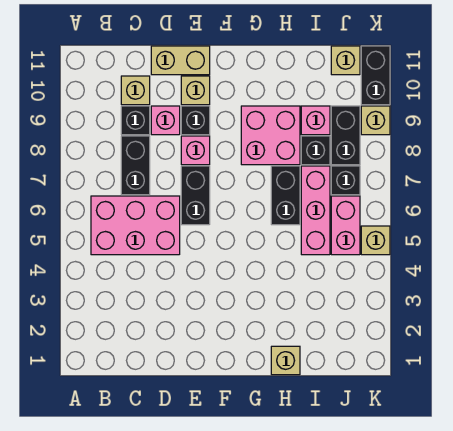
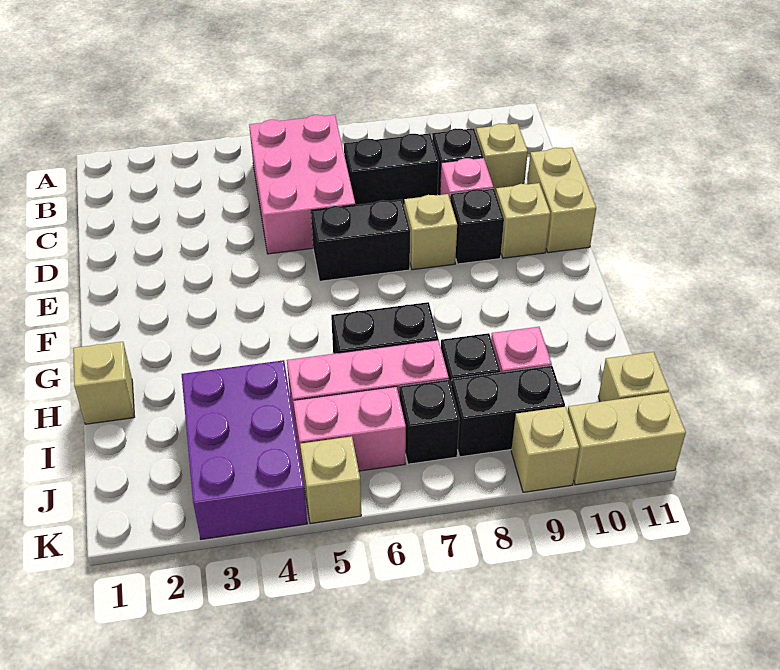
pink brick E8 level 1 -> tan brick E8 level 1
pink brick G8:H9 level 1 -> none
none -> purple brick I3:K4 level 1
black brick K10:K11 level 1 -> tan brick K10:K11 level 1

